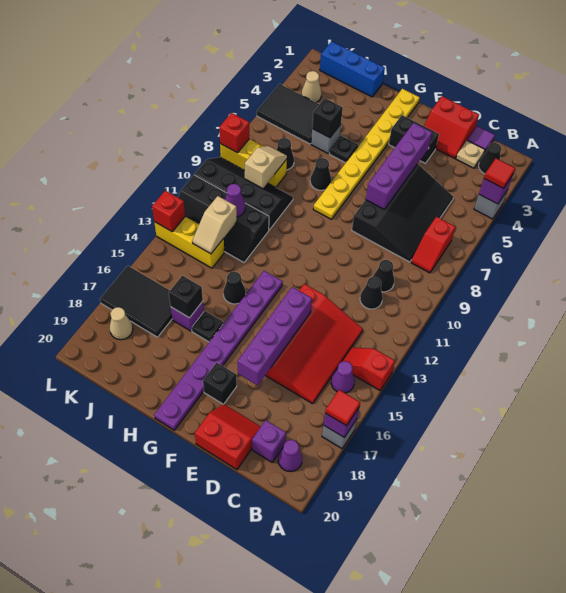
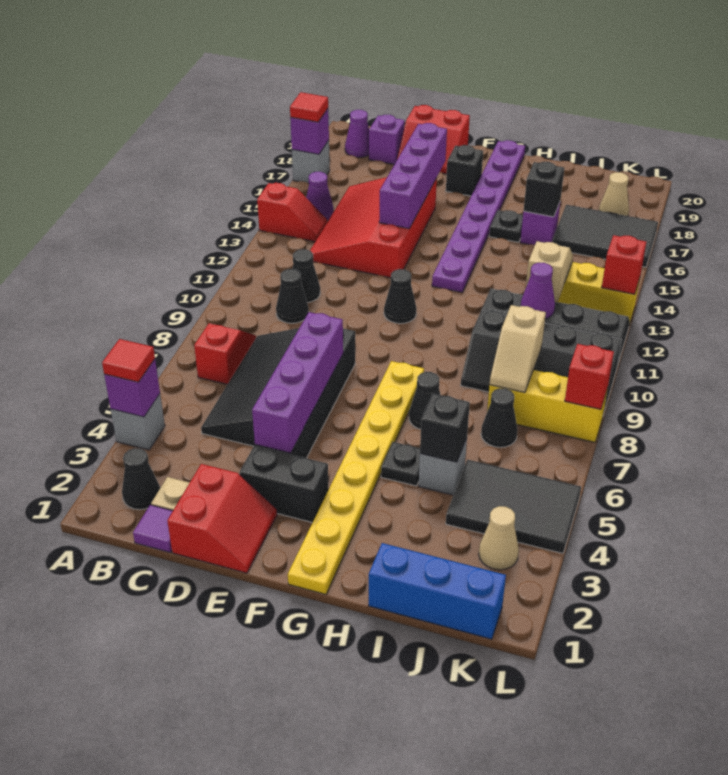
red slope D1:E2 level 1 top 1 -> red slope D1:E2 level 1 top D
black cone H14 level 1 -> black cone F11 level 1

